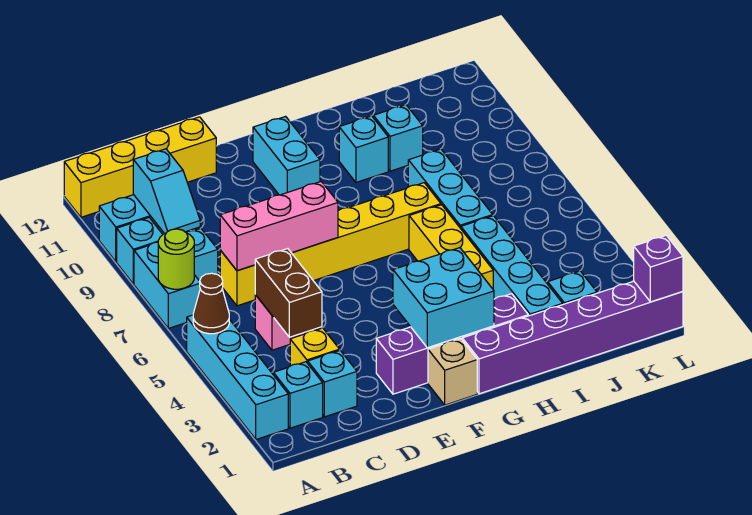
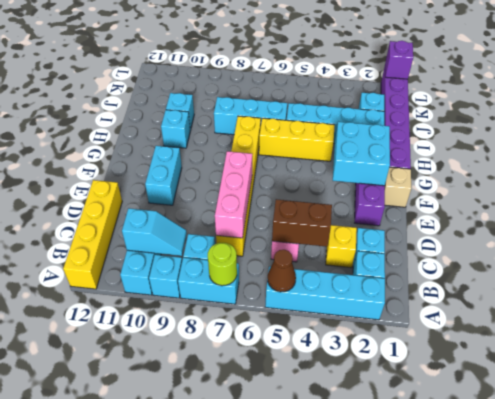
cyan brick F10:F11 level 1 -> cyan brick E10:F10 level 1

